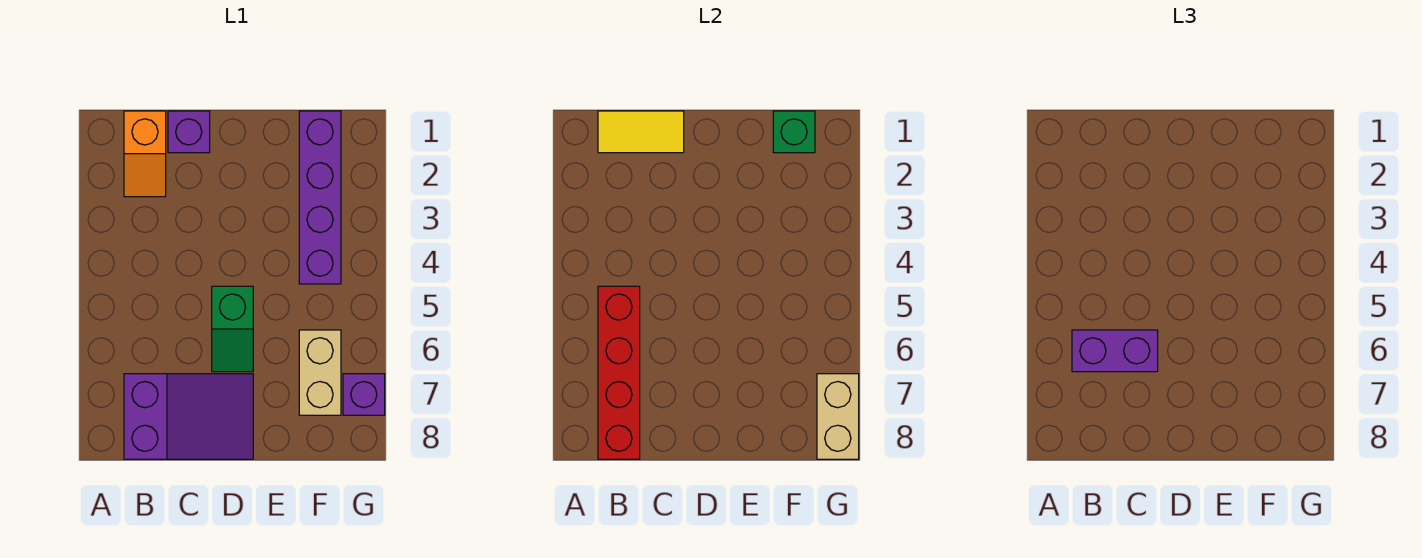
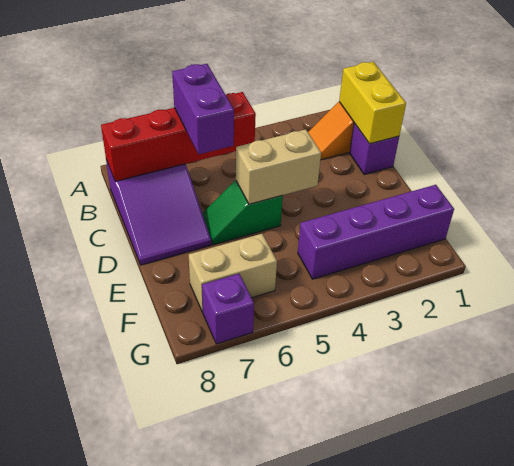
yellow tile B1:C1 level 2 -> yellow brick B1:C1 level 2
green brick F1 level 2 -> none
tan brick G7:G8 level 2 -> tan brick D4:D5 level 2

